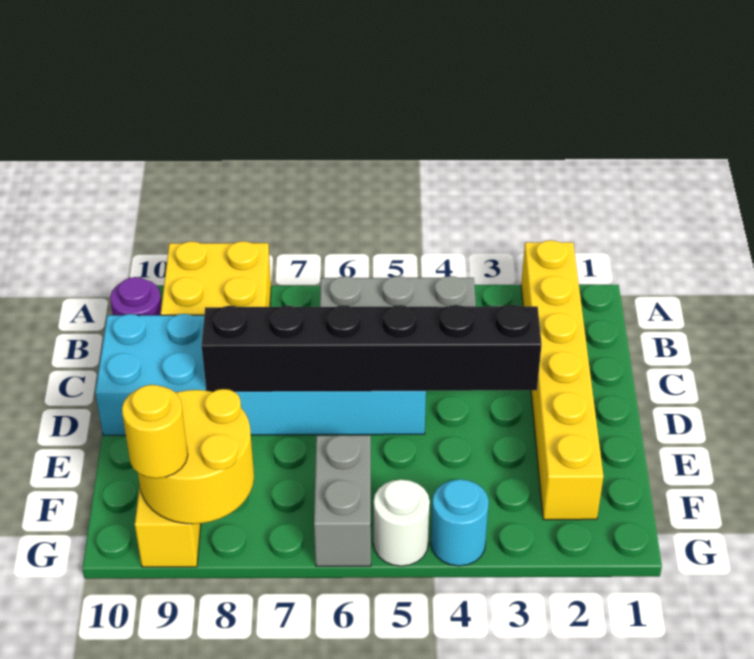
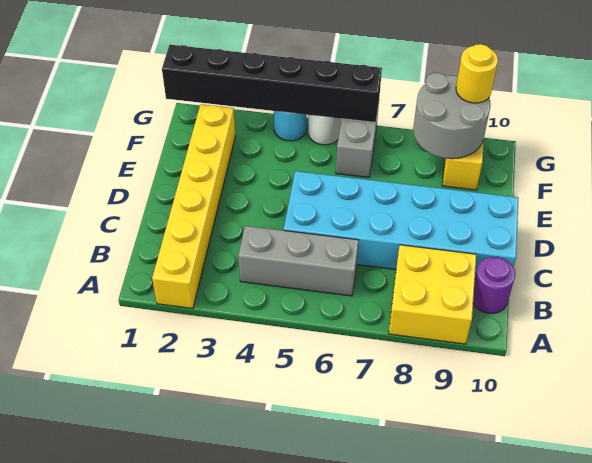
black brick D3:D8 level 2 -> black brick G1:G6 level 2
yellow round brick F8:G9 level 2 -> grey round brick F8:G9 level 2

